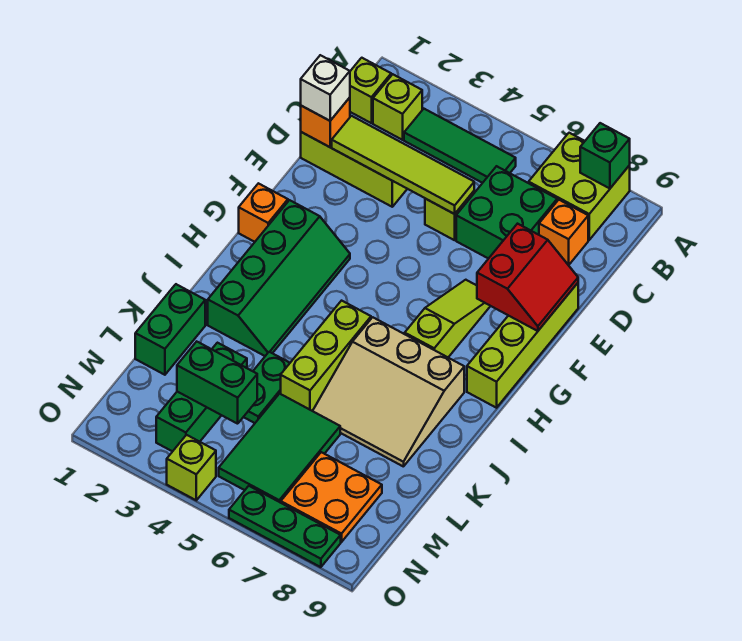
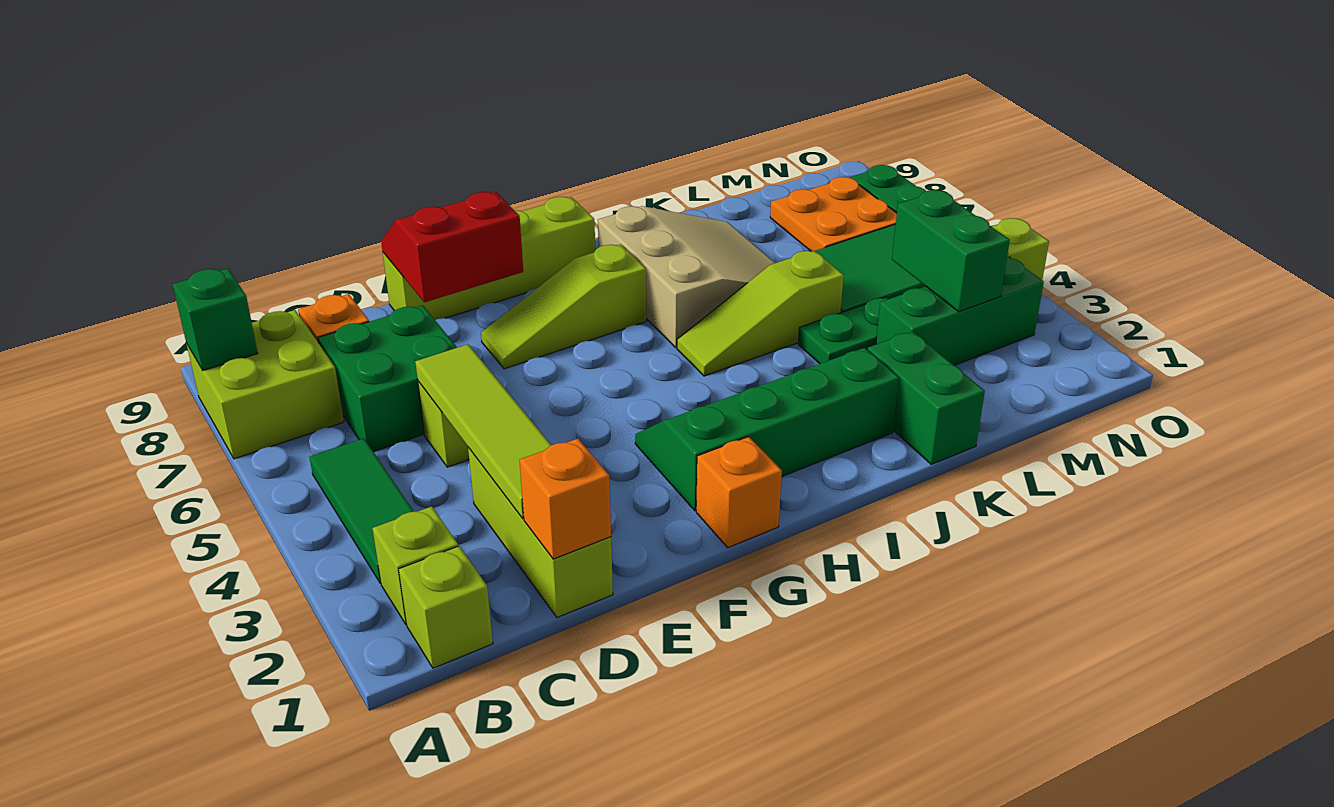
white brick D1 level 3 -> none
lime brick I5:K5 level 1 -> lime slope I5:K5 level 1 top K
green brick K1:L1 level 1 -> green brick K1:K2 level 1

